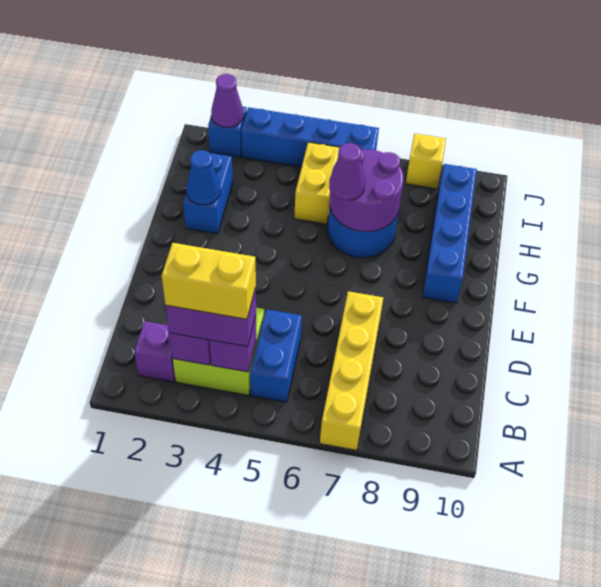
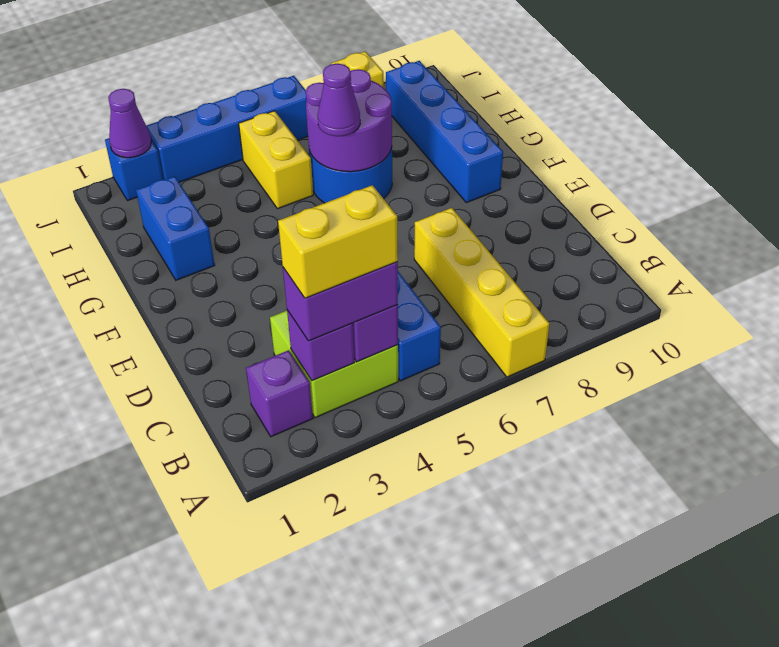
blue cone G2 level 2 -> none

